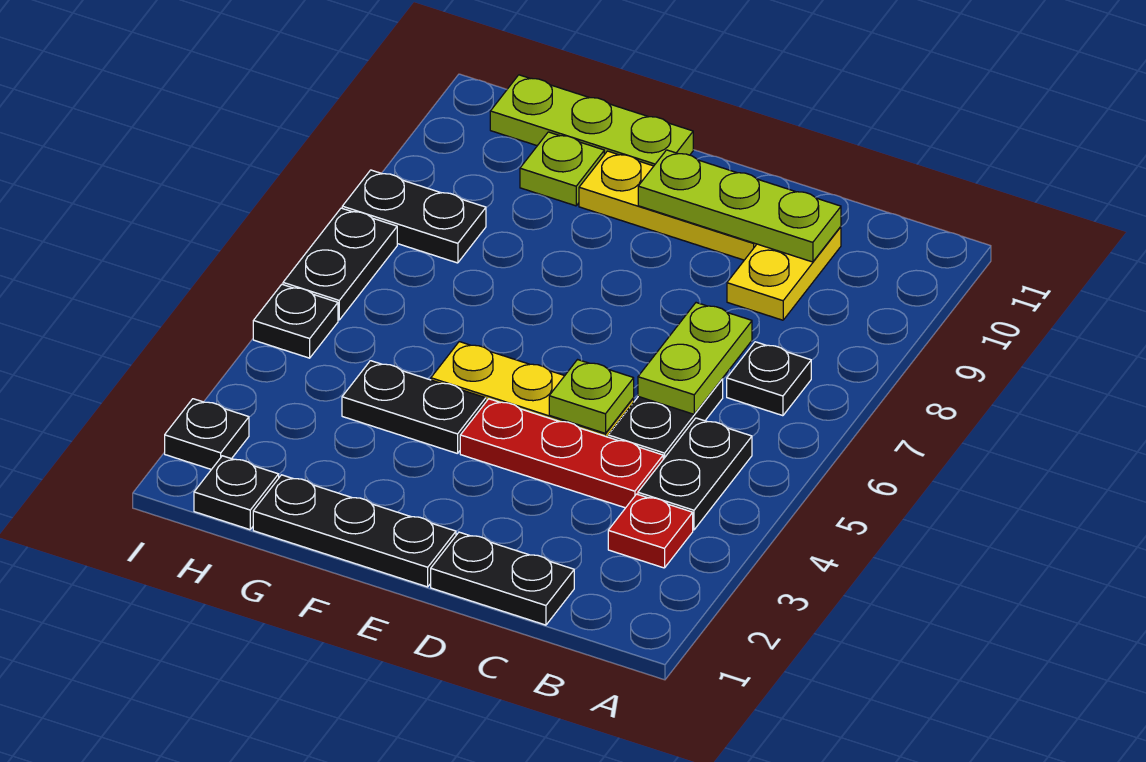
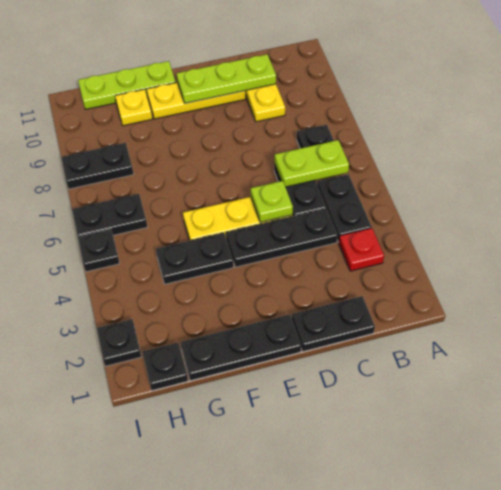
red plate C4:E4 level 1 -> black plate C4:E4 level 1
lime plate C6:C7 level 2 -> lime plate B6:C6 level 2
lime plate G10 level 1 -> yellow plate G10 level 1
black plate I6:I7 level 1 -> black plate H6:I6 level 1

